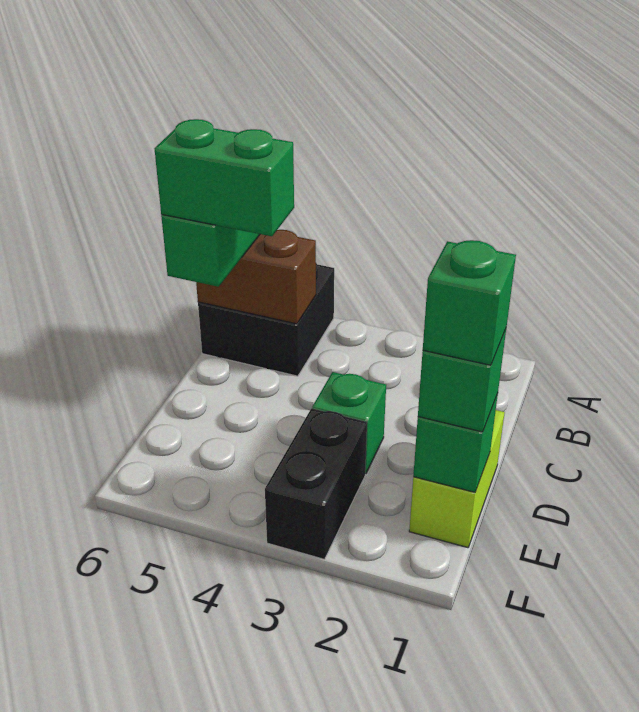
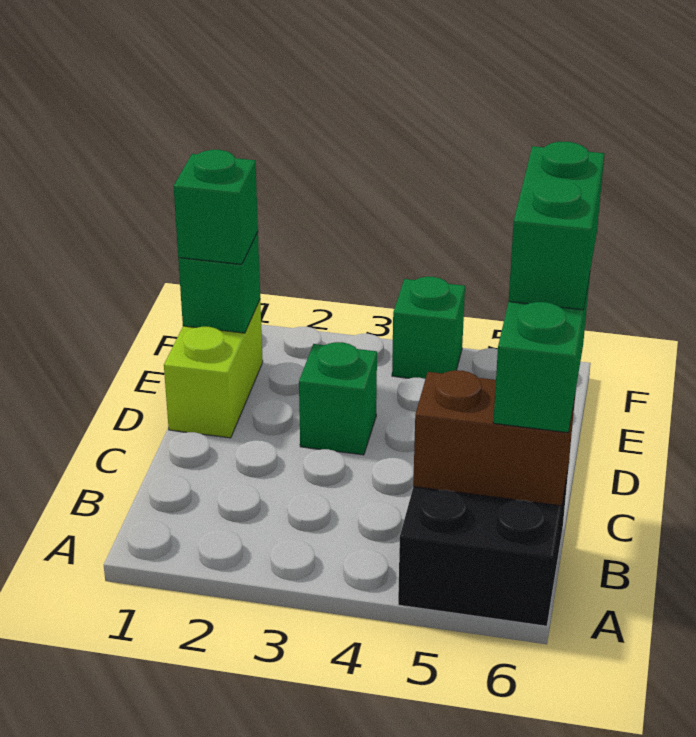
green brick C5:C6 level 4 -> green brick C6:D6 level 4
green brick E1 level 4 -> green brick F4 level 1
black brick E3:F3 level 1 -> none

